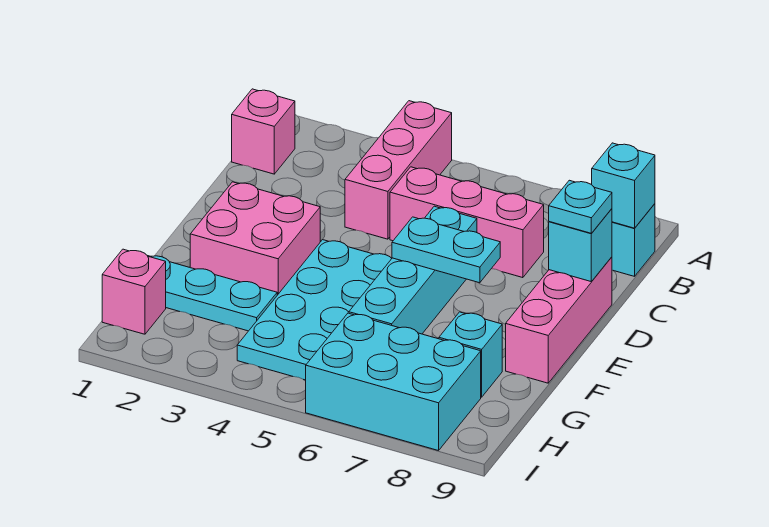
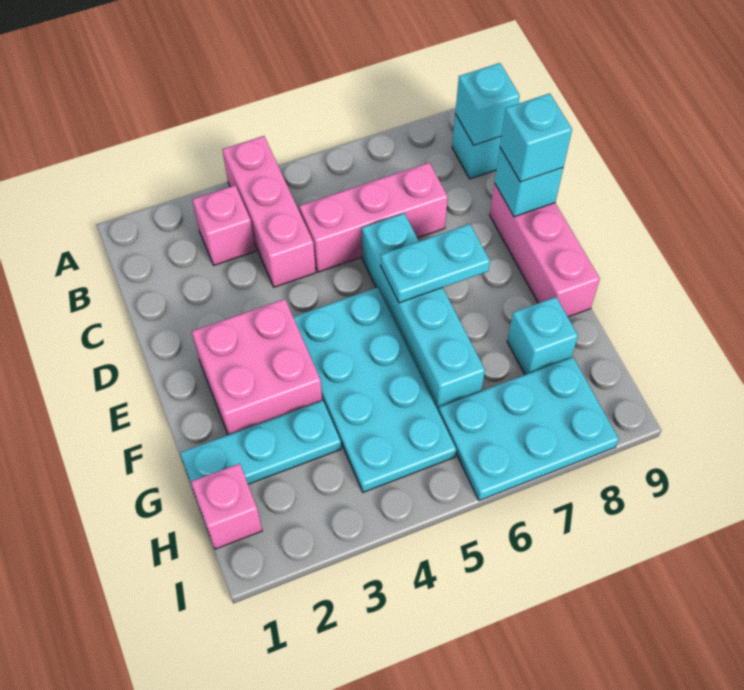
pink brick B1 level 1 -> pink brick B3 level 1
cyan plate D9 level 3 -> cyan brick D9 level 3
cyan brick H6:I8 level 1 -> cyan plate H6:I8 level 1

